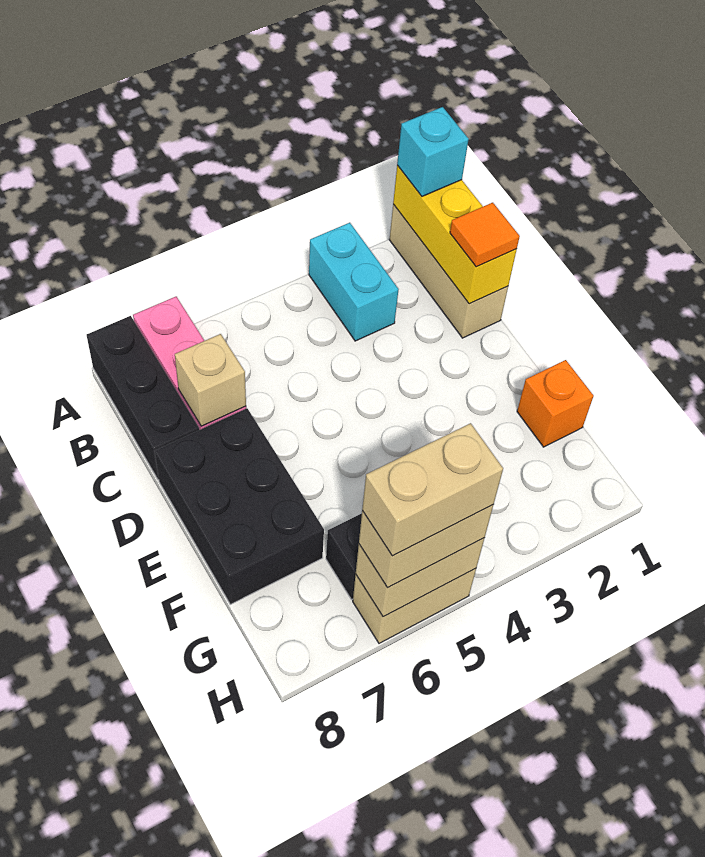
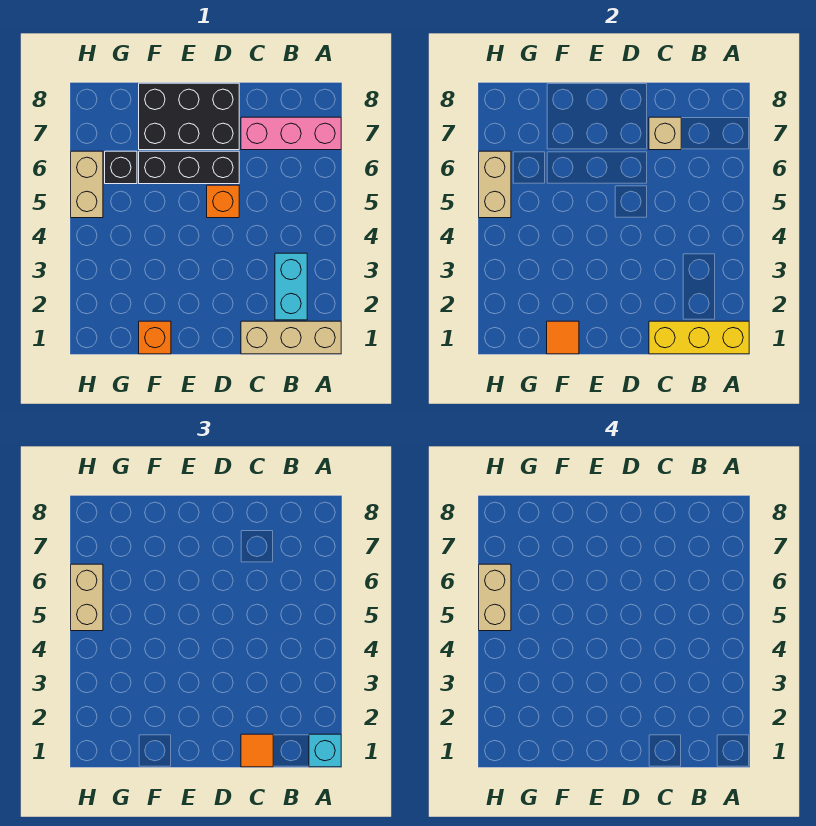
cyan brick A3:B3 level 1 -> cyan brick B2:B3 level 1
black brick A8:C8 level 1 -> black brick D6:F6 level 1
none -> orange brick D5 level 1
none -> orange tile F1 level 2

